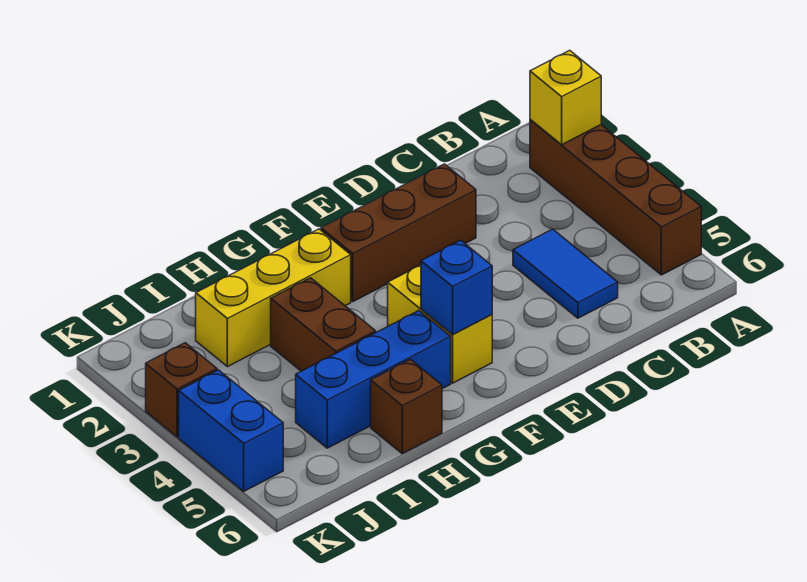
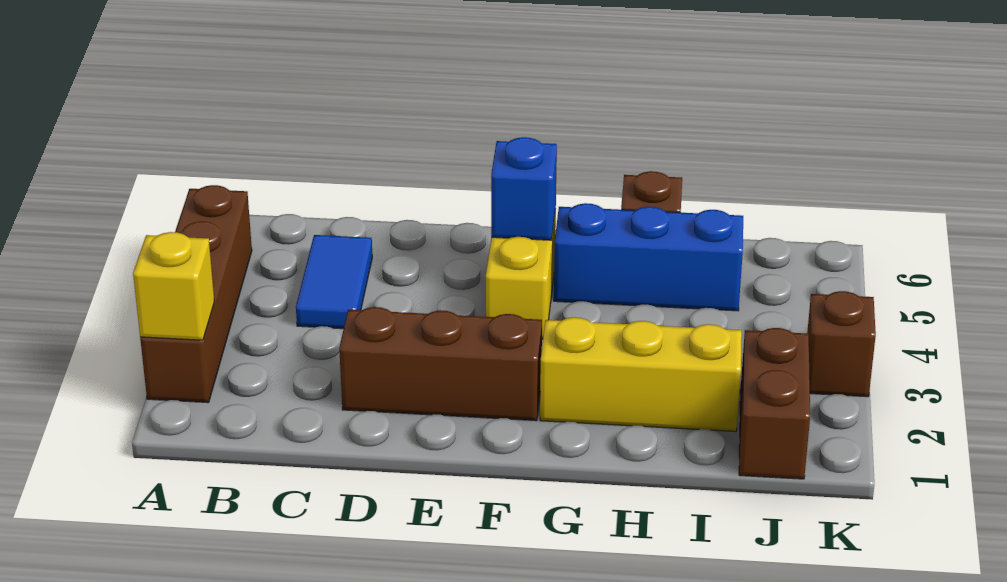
brown brick H3:H4 level 1 -> brown brick J1:J2 level 1
blue brick K4:K5 level 1 -> none

